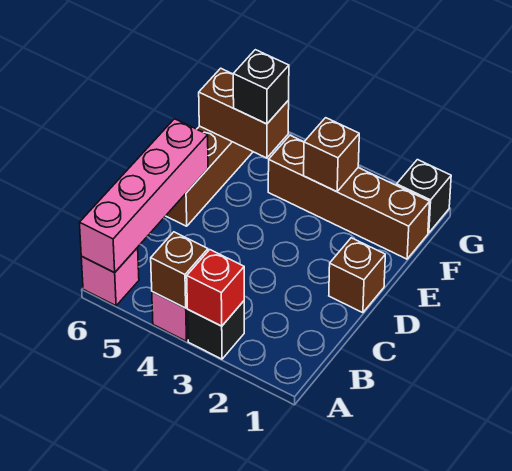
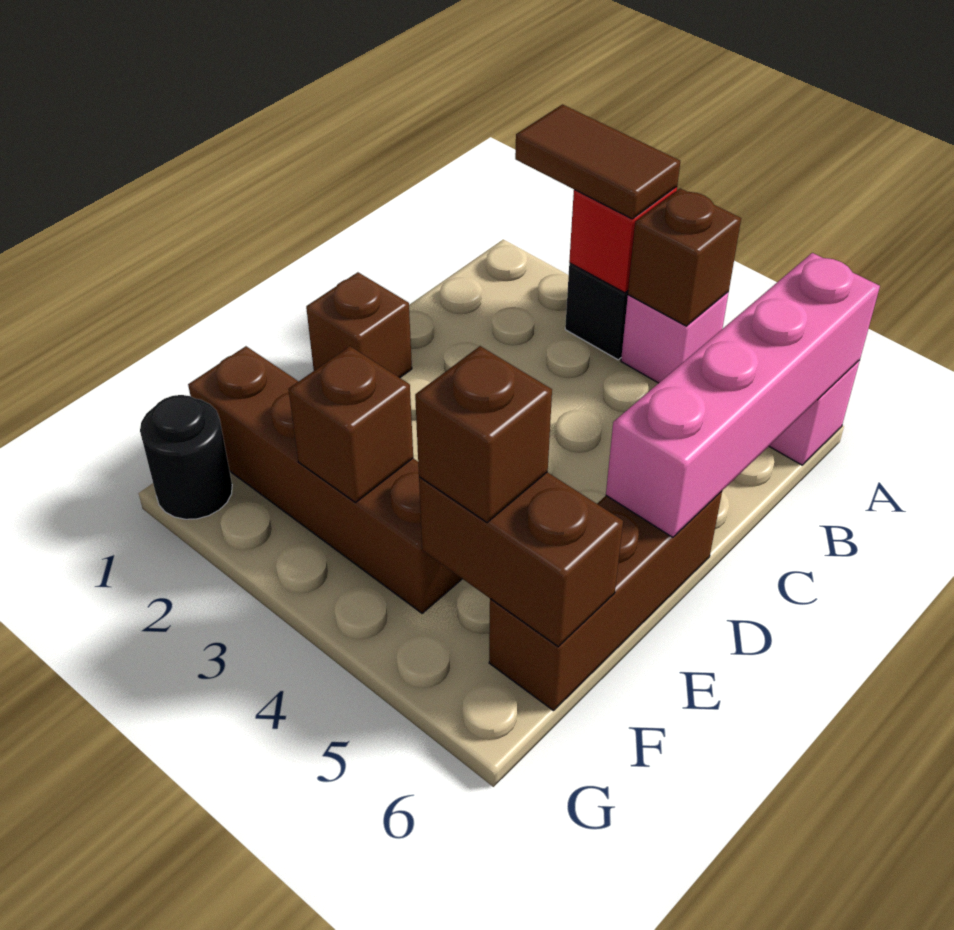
none -> brown tile A2:A3 level 3
black brick F5 level 3 -> brown brick F5 level 3
black brick G1 level 1 -> black round brick G1 level 1

